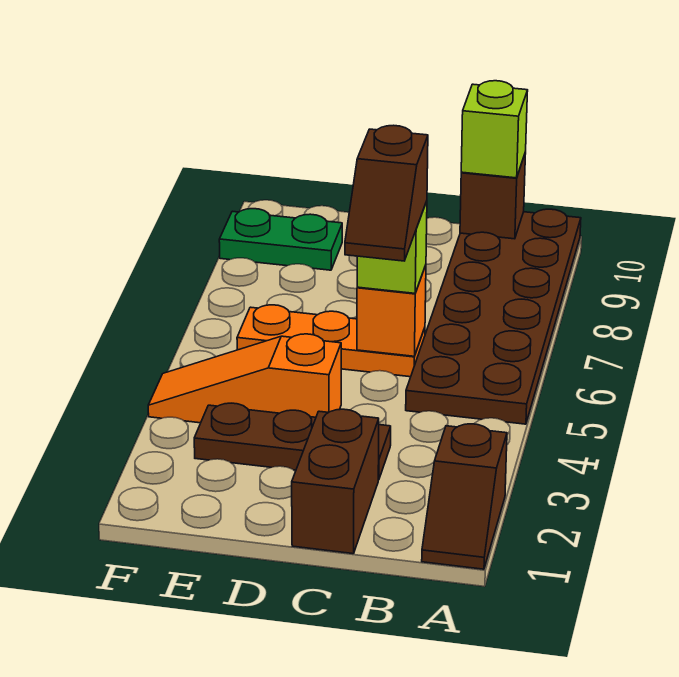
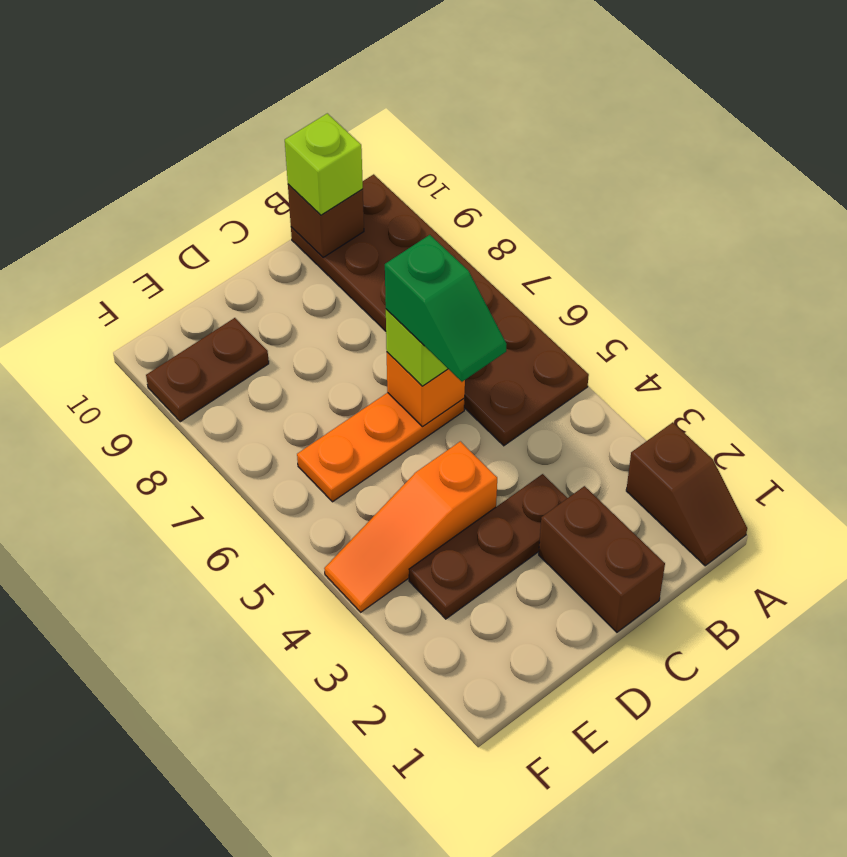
brown slope C5:C6 level 4 top 6 -> green slope C5:C6 level 4 top 6
green plate E9:F9 level 1 -> brown plate E9:F9 level 1

